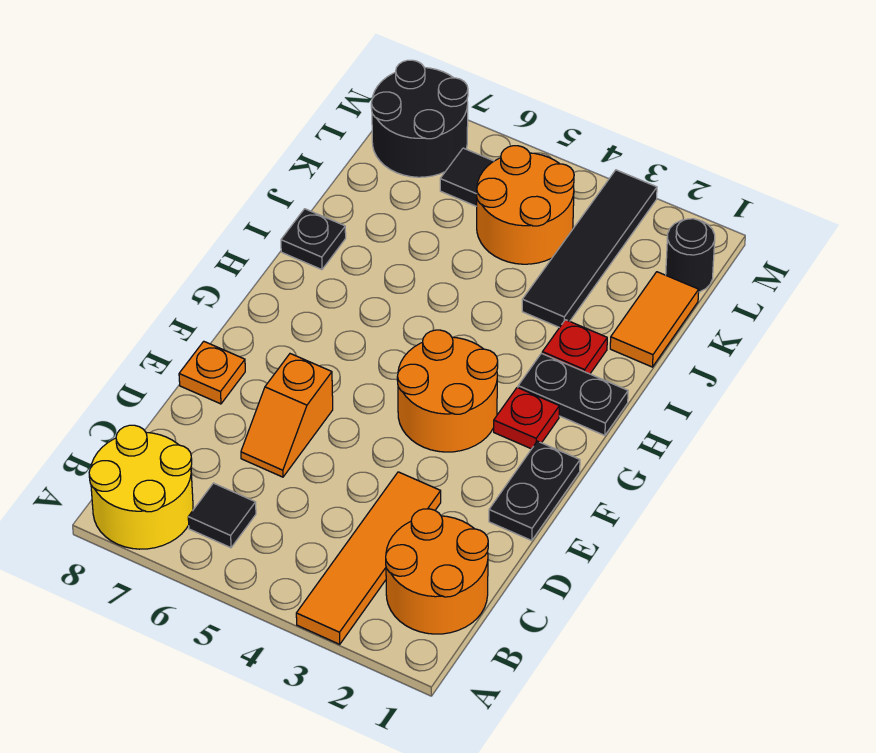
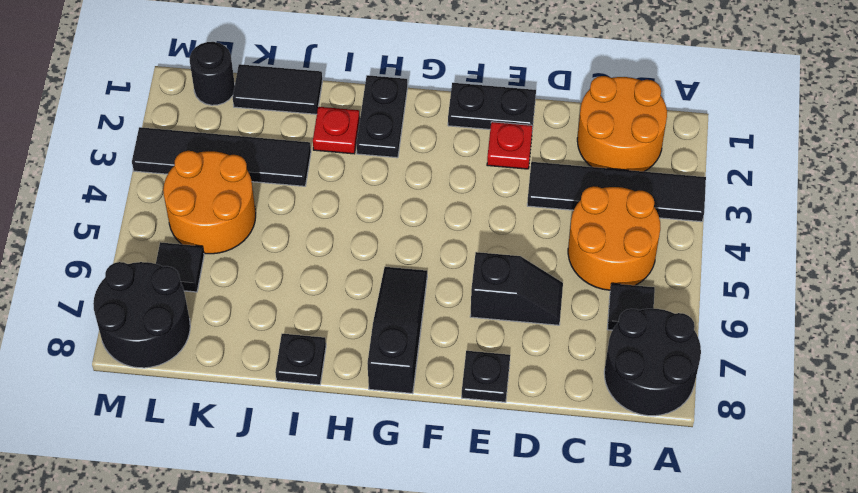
orange tile A3:D3 level 1 -> black tile A3:D3 level 1
yellow round brick A7:B8 level 1 -> black round brick A7:B8 level 1
orange slope D6:E6 level 1 top E -> black slope D6:E6 level 1 top E
orange plate E8 level 1 -> black plate E8 level 1
orange round brick F3:G4 level 1 -> orange round brick B4:C5 level 1
red plate G2 level 1 -> red plate E2 level 1
none -> black slope G6:G8 level 1 top 8
orange tile J1:K1 level 1 -> black tile J1:K1 level 1

